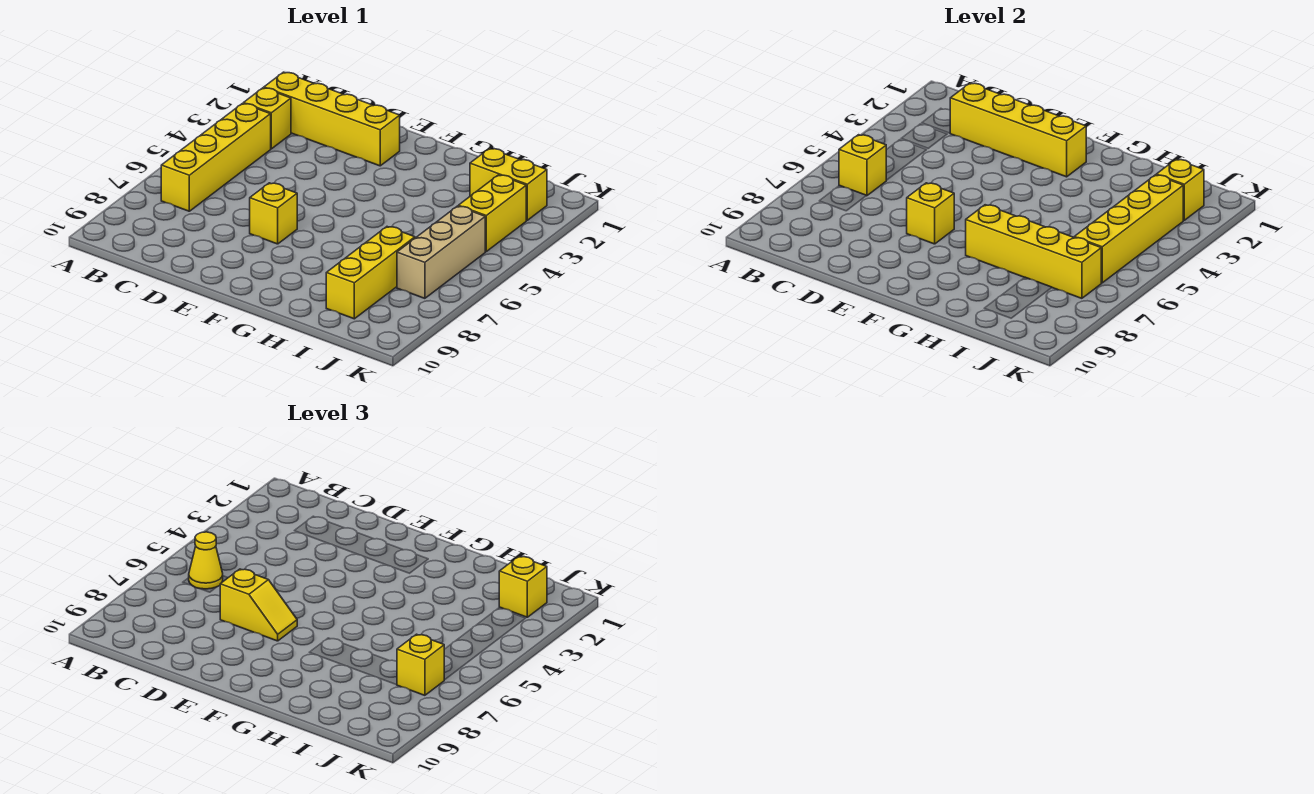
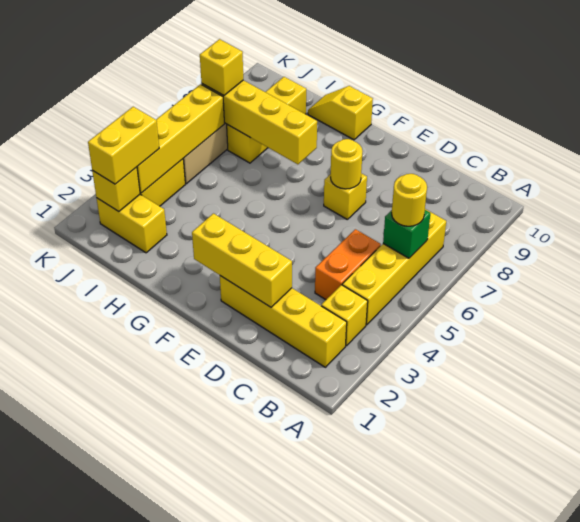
yellow brick B6 level 2 -> green brick B6 level 2
yellow cone B6 level 3 -> yellow round brick B6 level 3
yellow brick C2:F2 level 2 -> yellow brick D2:F2 level 2
none -> orange brick C4:C5 level 1
yellow slope D7:E7 level 3 top D -> yellow slope G10:H10 level 1 top G
yellow brick E7 level 2 -> yellow round brick E7 level 2
yellow brick J2 level 3 -> yellow brick J2:J3 level 3

